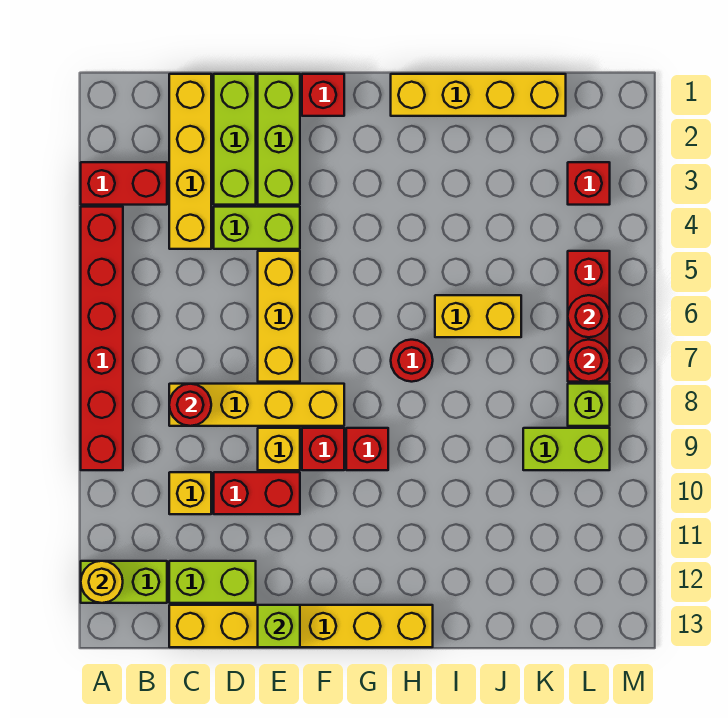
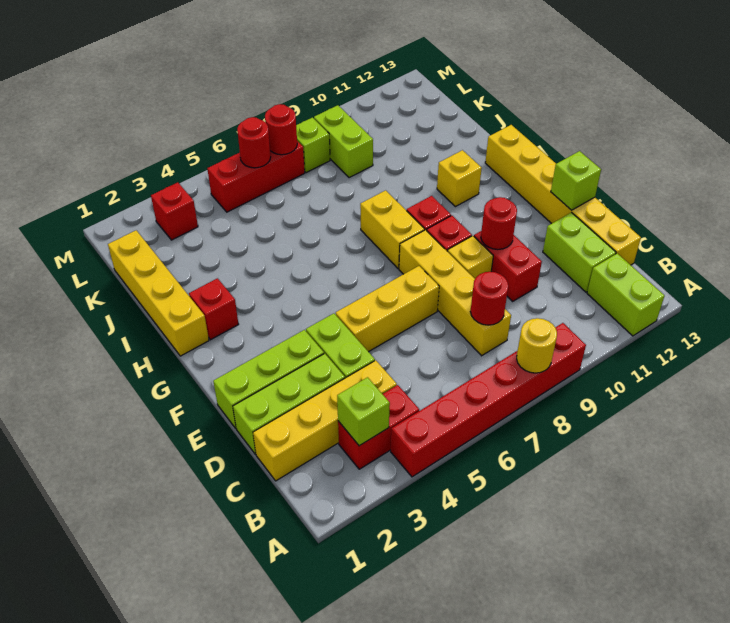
red brick A3:B3 level 1 -> red brick B3:B4 level 1
yellow round brick A12 level 2 -> yellow round brick A8 level 2
none -> lime brick B3 level 2
yellow brick C10 level 1 -> yellow brick H11 level 1
red brick F1 level 1 -> red brick H2 level 1
red round brick H7 level 1 -> red round brick E10 level 2
yellow brick I6:J6 level 1 -> yellow brick G8:H8 level 1

